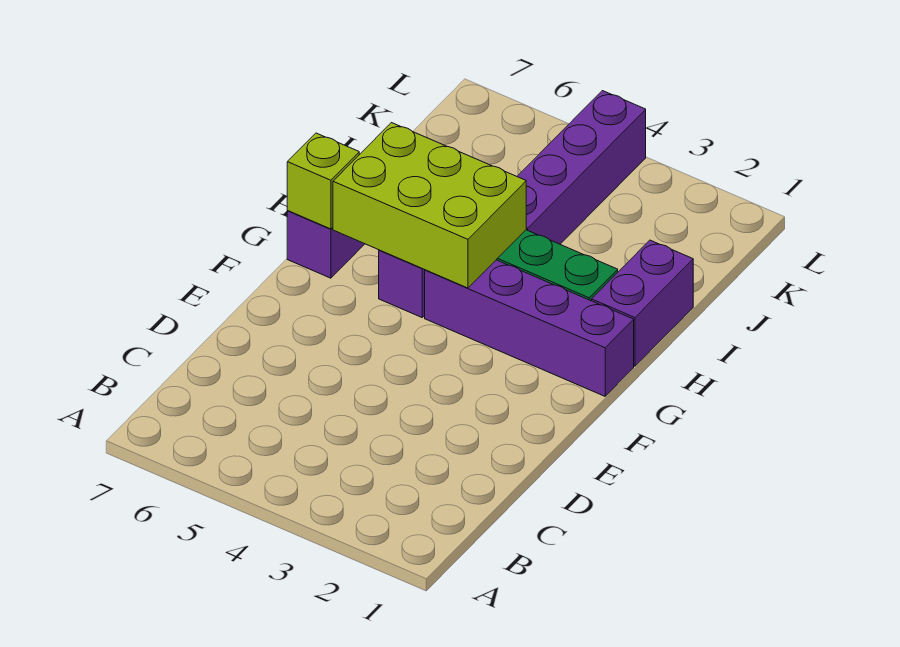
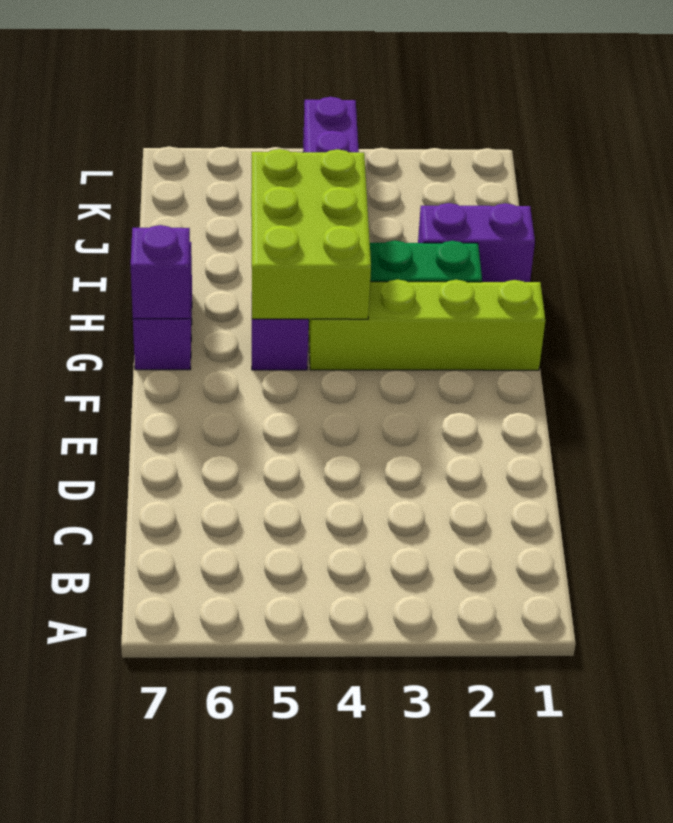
purple brick G1:G4 level 1 -> lime brick G1:G4 level 1
lime brick G4:H6 level 2 -> lime brick G4:I5 level 2
lime brick G7 level 2 -> purple brick G7 level 2
purple brick H1:I1 level 1 -> purple brick I1:I2 level 1

